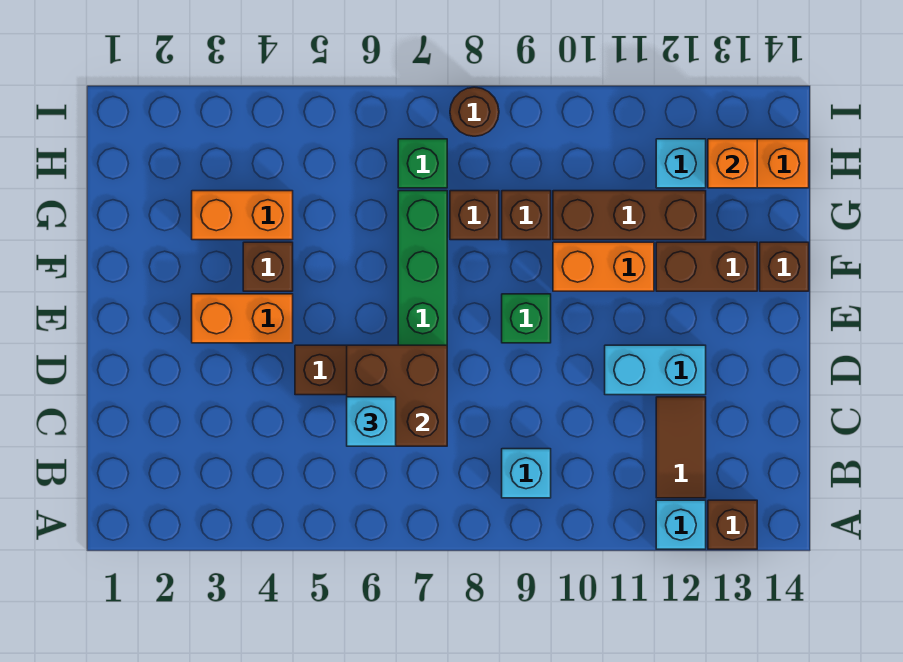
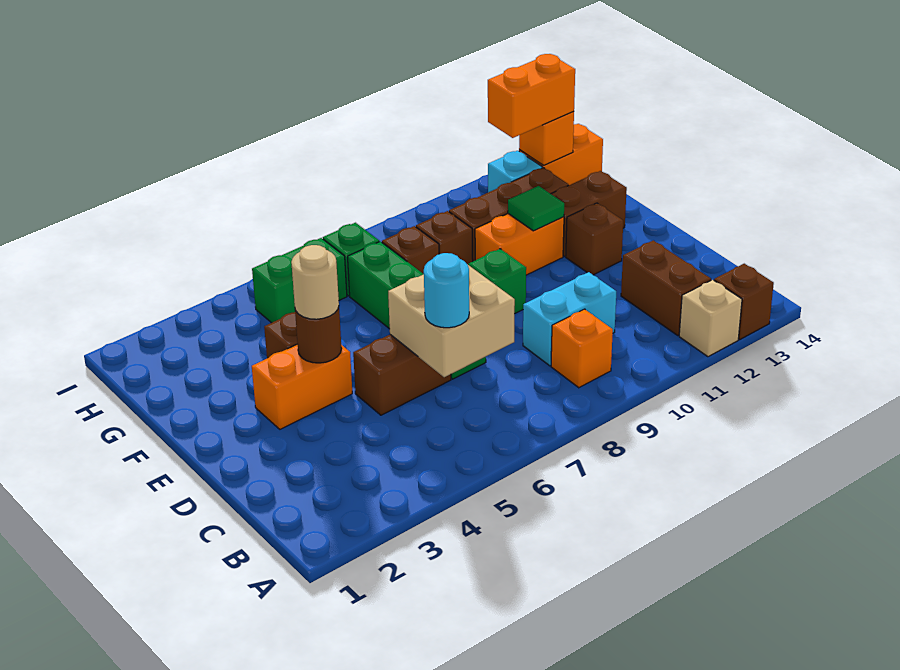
cyan brick A12 level 1 -> tan brick A12 level 1
cyan brick B9 level 1 -> orange brick B9 level 1
brown tile B12:C12 level 1 -> brown brick B12:C12 level 1
brown brick C6:D7 level 2 -> tan brick C6:D7 level 2
cyan brick C6 level 3 -> cyan round brick C6 level 3
cyan brick D11:D12 level 1 -> cyan brick C9:C10 level 1
none -> tan round brick E4 level 3
none -> green tile F11 level 2
brown brick F14 level 1 -> brown brick E12 level 1
orange brick G3:G4 level 1 -> orange brick H12:H13 level 3
none -> green brick H5:H6 level 1
brown round brick I8 level 1 -> brown round brick E4 level 2

